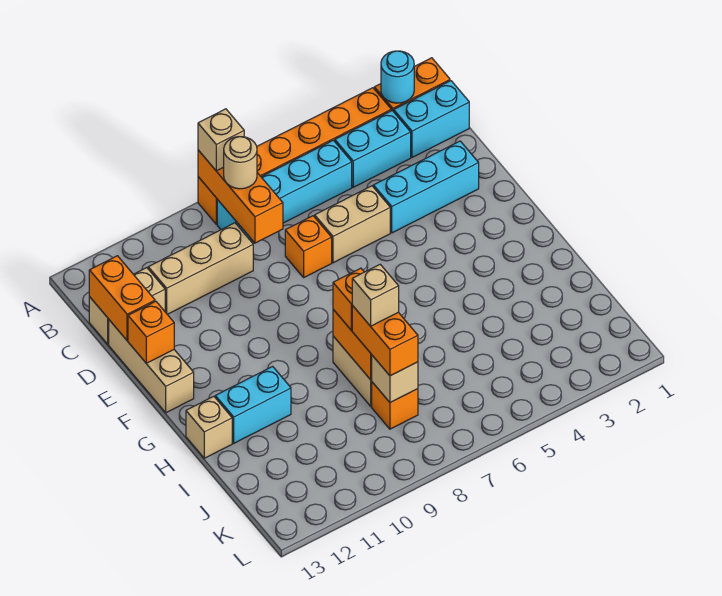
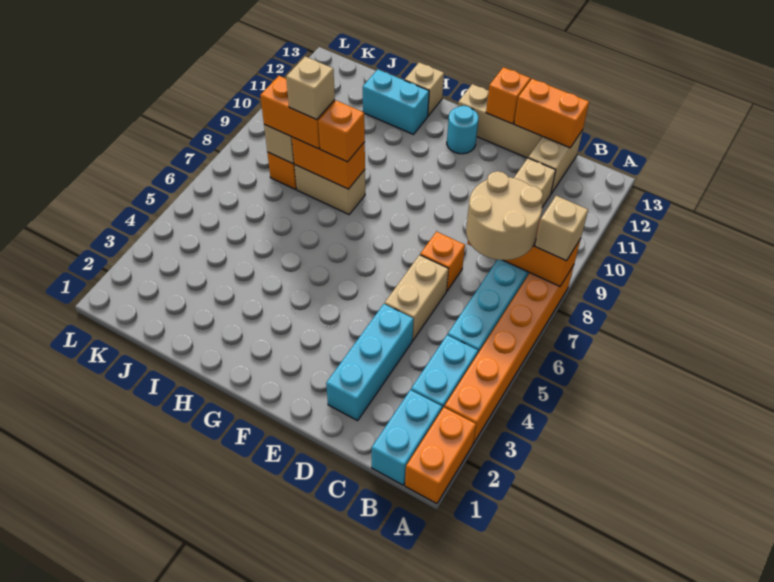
cyan round brick A2 level 2 -> cyan round brick F12 level 1
tan round brick B8 level 3 -> tan round brick B7:C8 level 3
cyan brick H11:H12 level 1 -> cyan brick H12:I12 level 1

